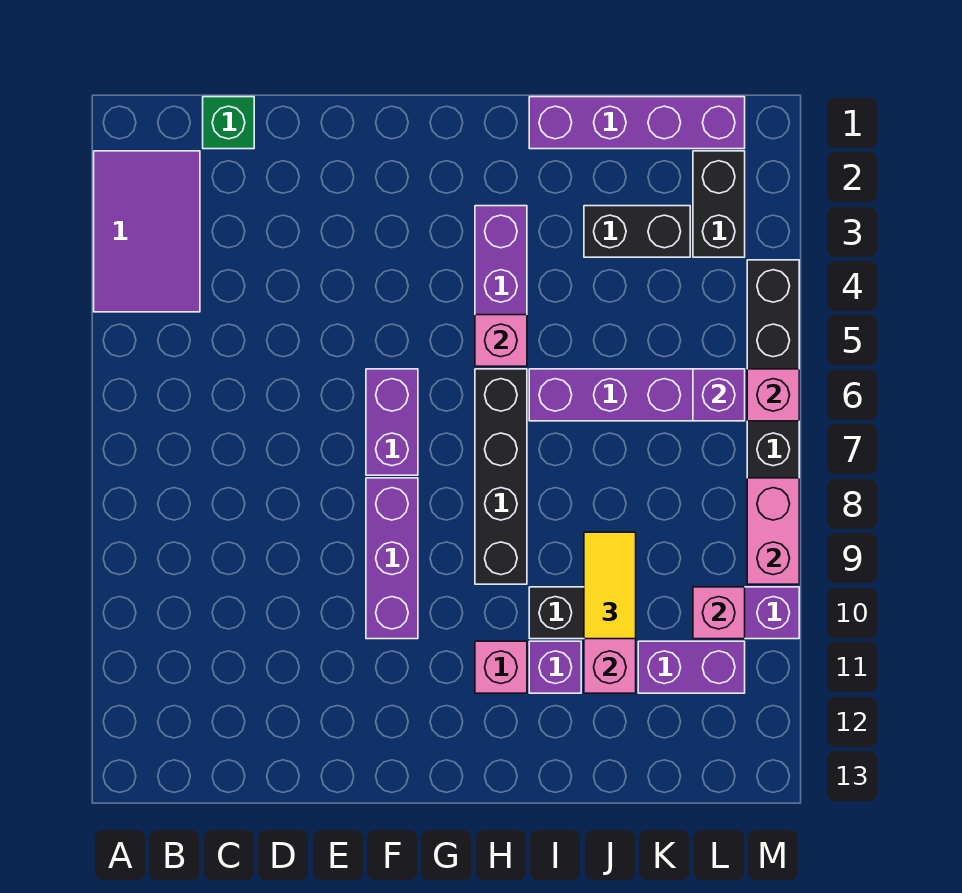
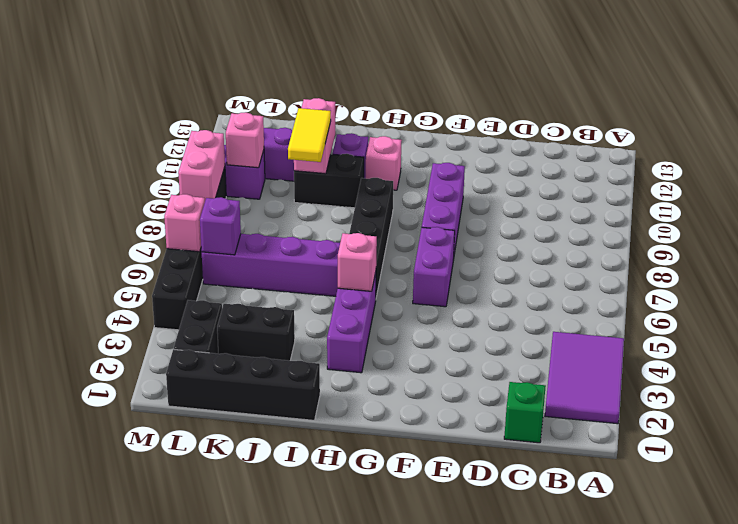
purple brick I1:L1 level 1 -> black brick I1:L1 level 1

